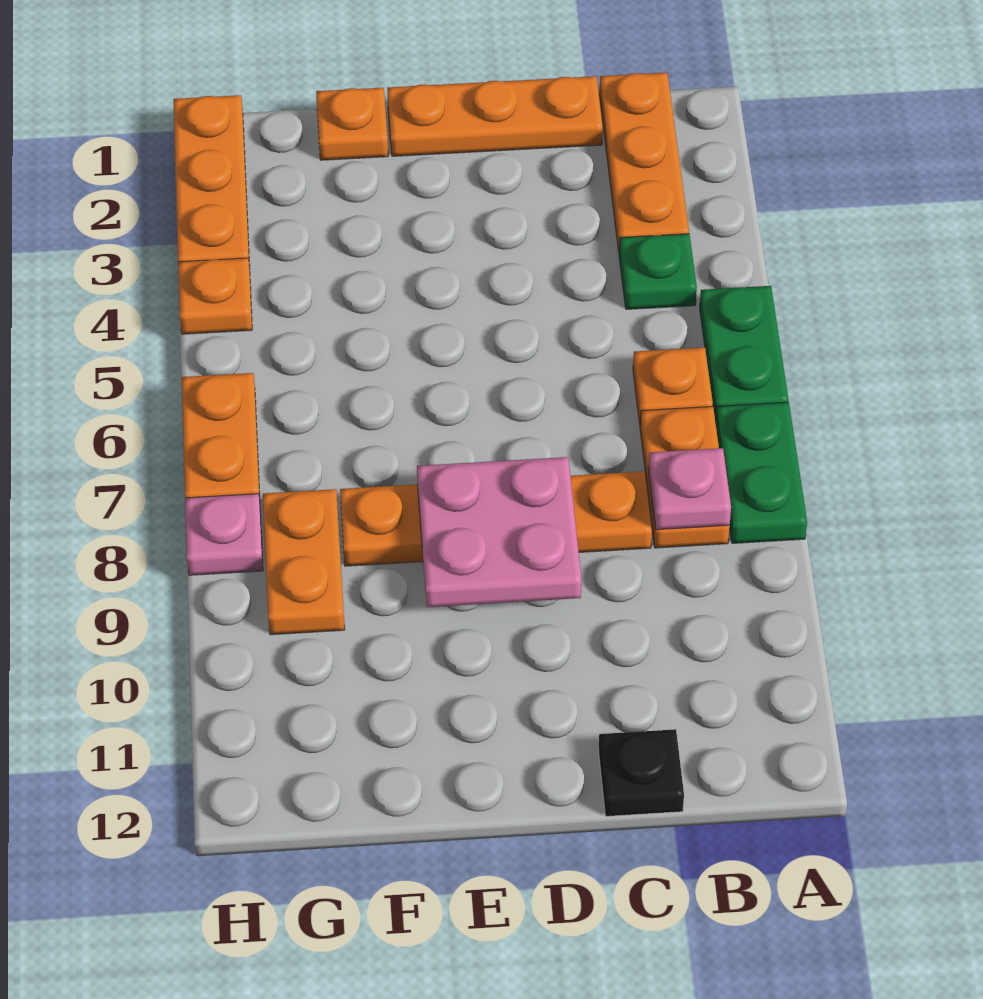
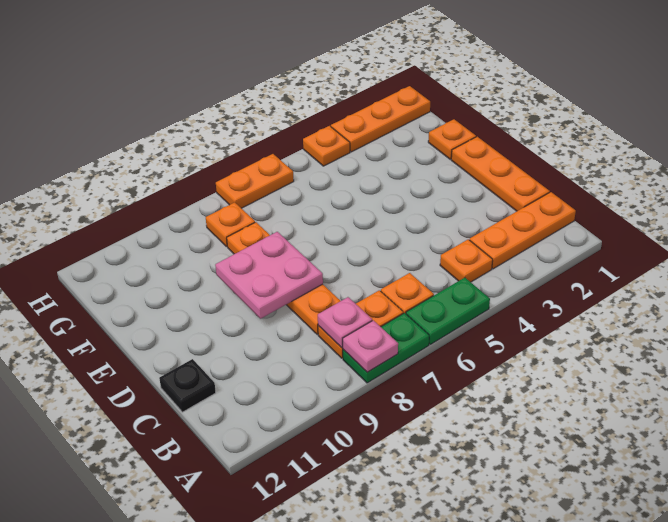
green plate B4 level 1 -> orange plate B4 level 1
orange plate G8:G9 level 1 -> orange plate G8 level 1
pink plate H8 level 1 -> pink plate A8 level 2

